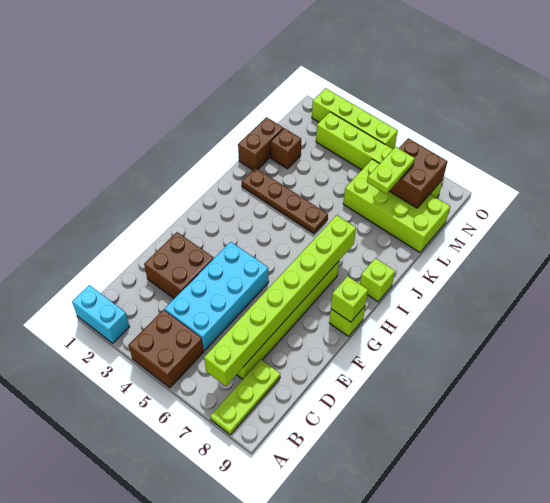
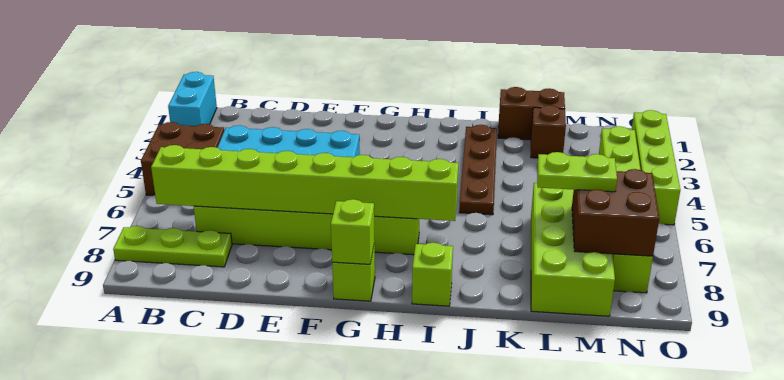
brown brick D2:E3 level 1 -> none

